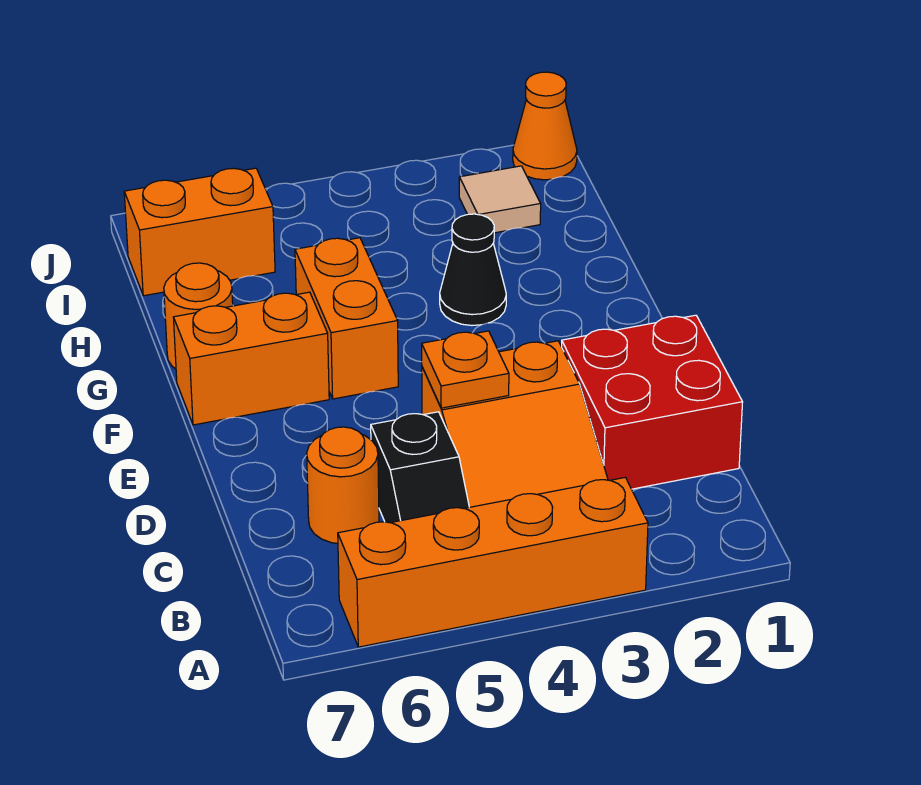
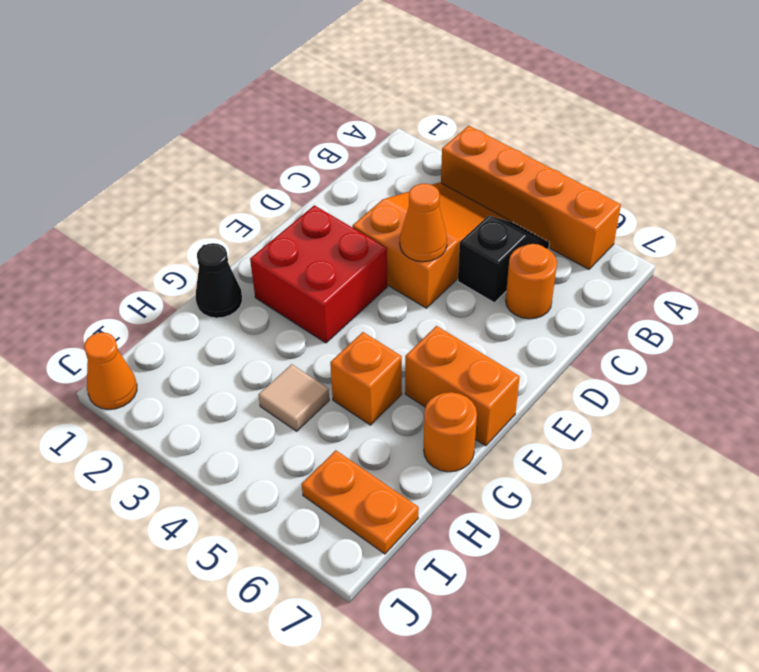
red brick C1:D2 level 1 -> red brick E2:F3 level 1
orange plate D4 level 2 -> orange cone D4 level 2
orange brick F5:G5 level 1 -> orange brick G5 level 1
black cone G3 level 1 -> black cone G1 level 1
tan tile I2 level 1 -> tan tile H4 level 1
orange brick I6:I7 level 1 -> orange plate I6:I7 level 1

